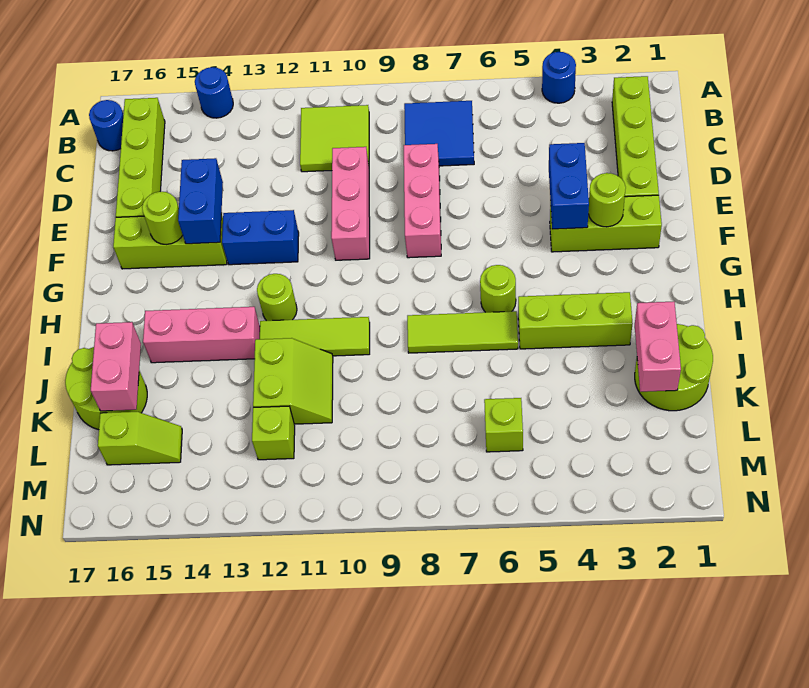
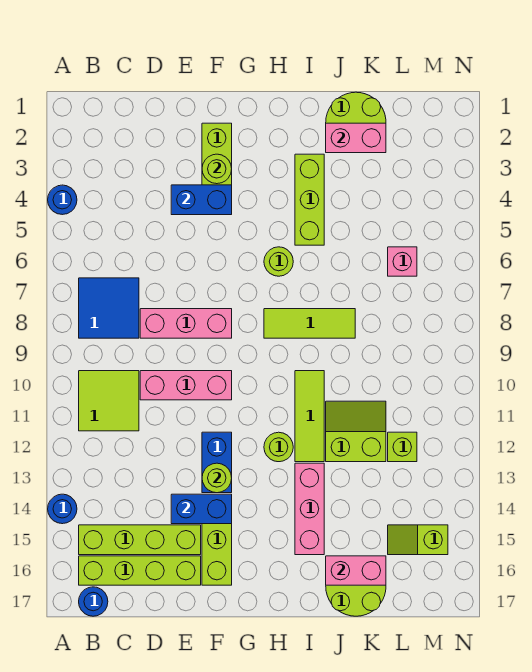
lime brick B2:E2 level 1 -> lime brick B15:E15 level 1
lime round brick F15 level 2 -> lime round brick F13 level 2
lime tile I6:I8 level 1 -> lime tile H8:J8 level 1
lime brick L6 level 1 -> pink brick L6 level 1
lime slope L15:L16 level 1 top 16 -> lime slope L15:M15 level 1 top M

